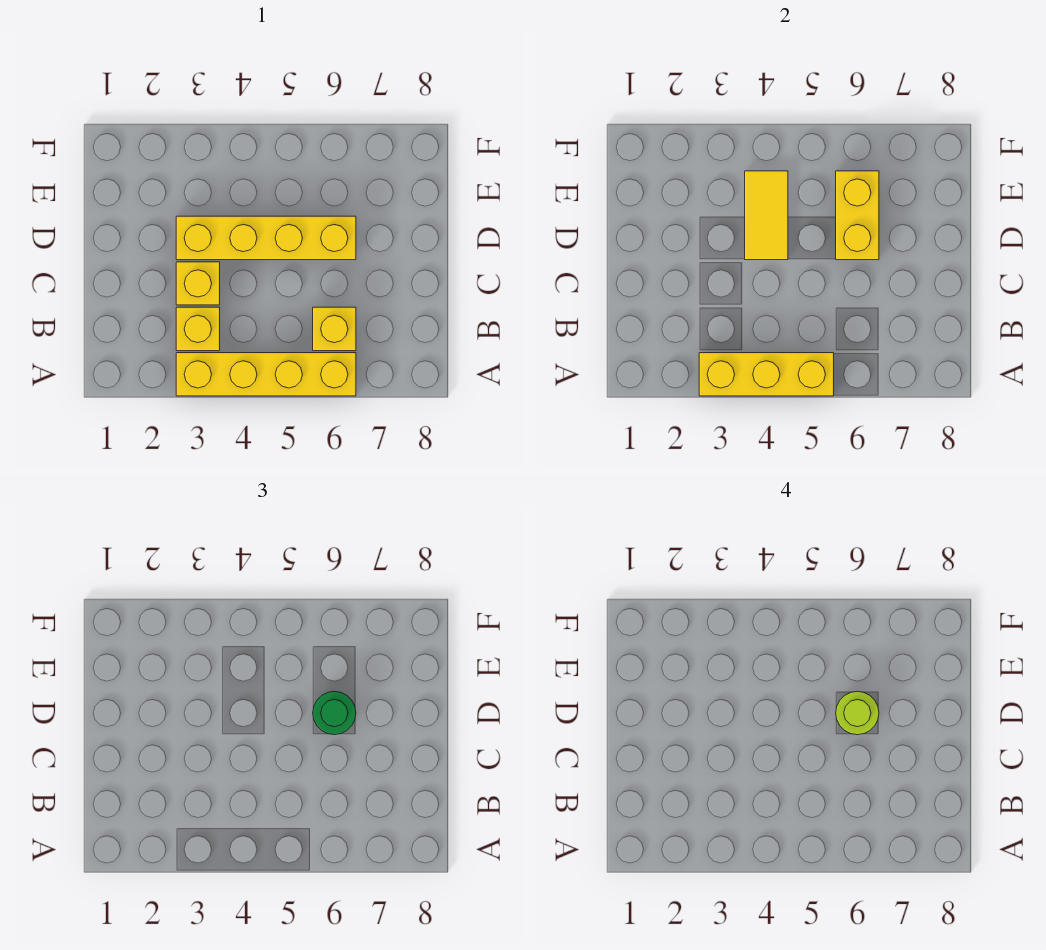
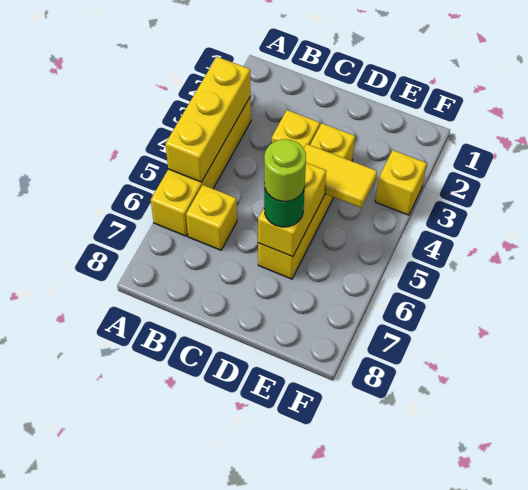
yellow brick B3 level 1 -> yellow brick F3 level 1
yellow brick D6:E6 level 2 -> yellow brick D5:D6 level 2

